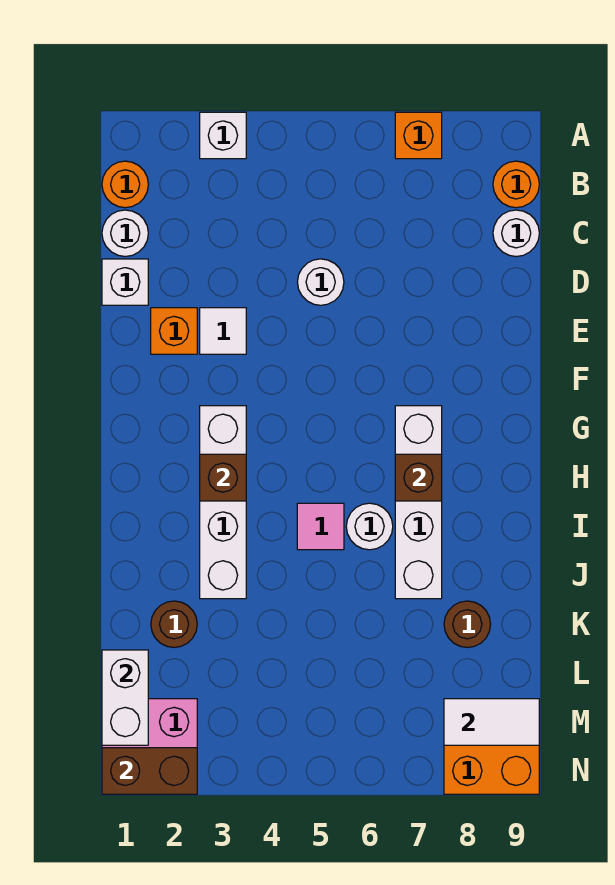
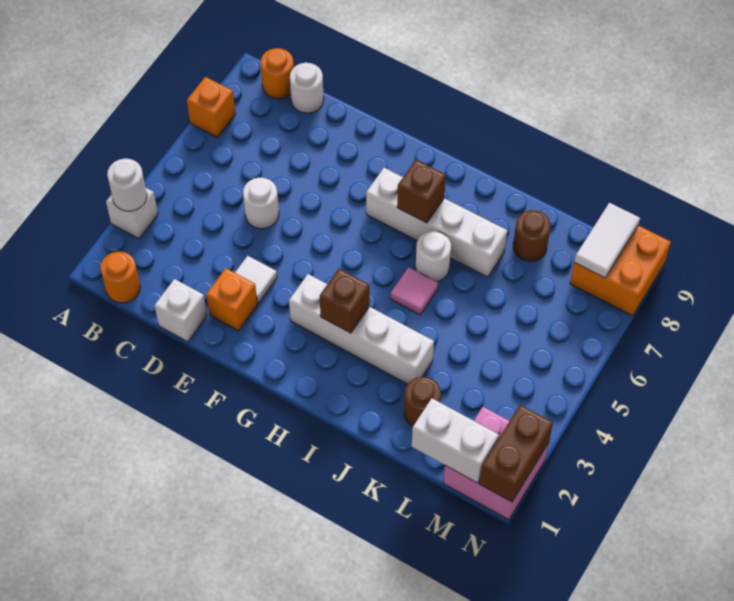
white round brick C1 level 1 -> white round brick A3 level 2

